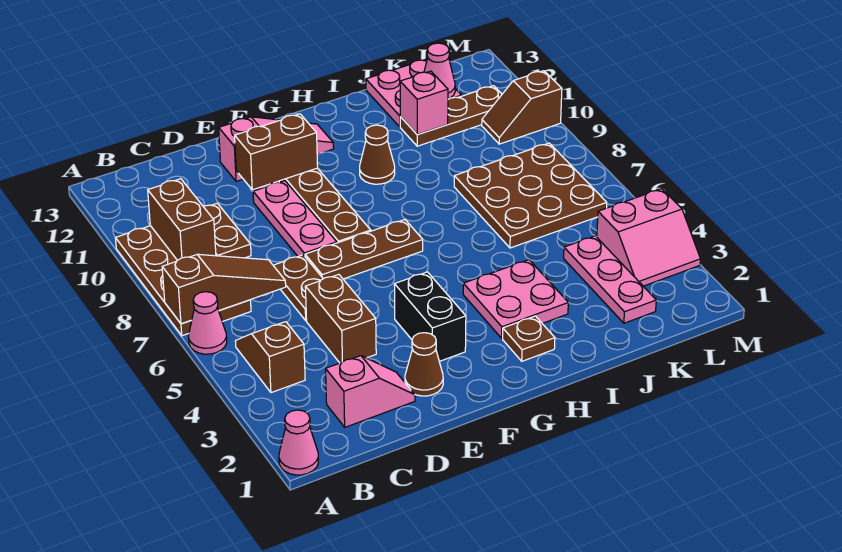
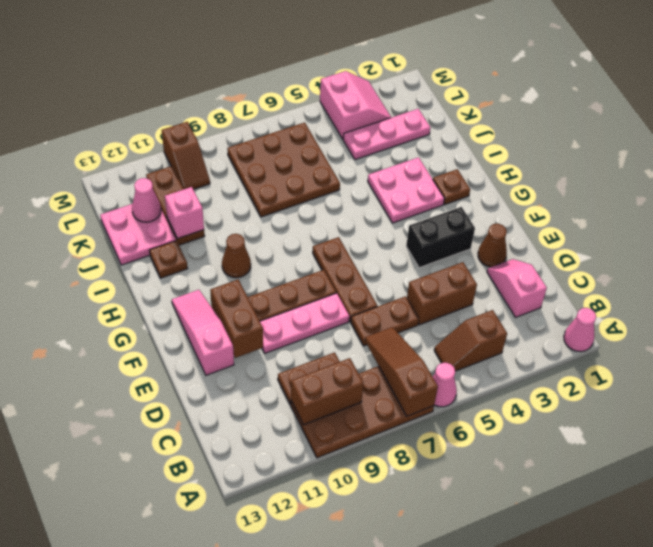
none -> brown plate I12 level 1

